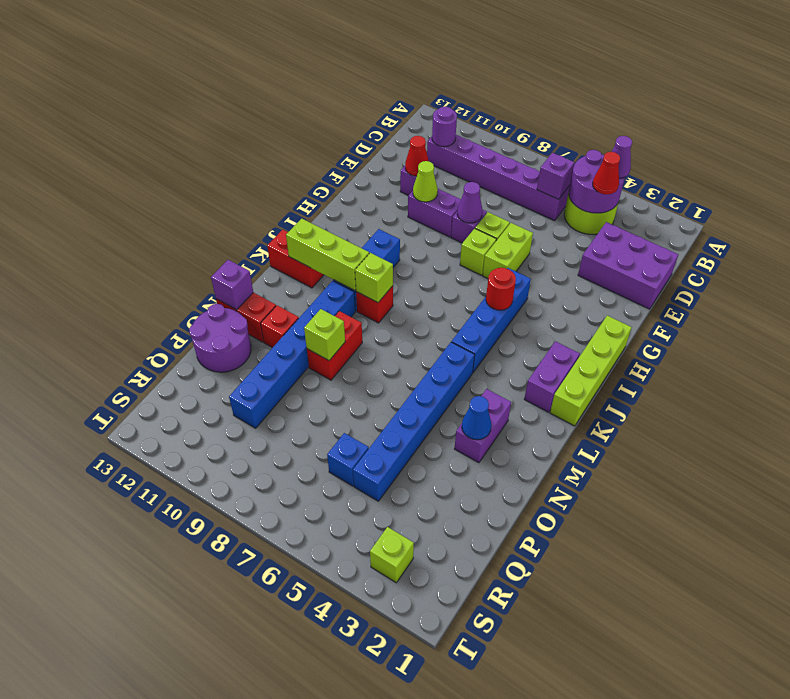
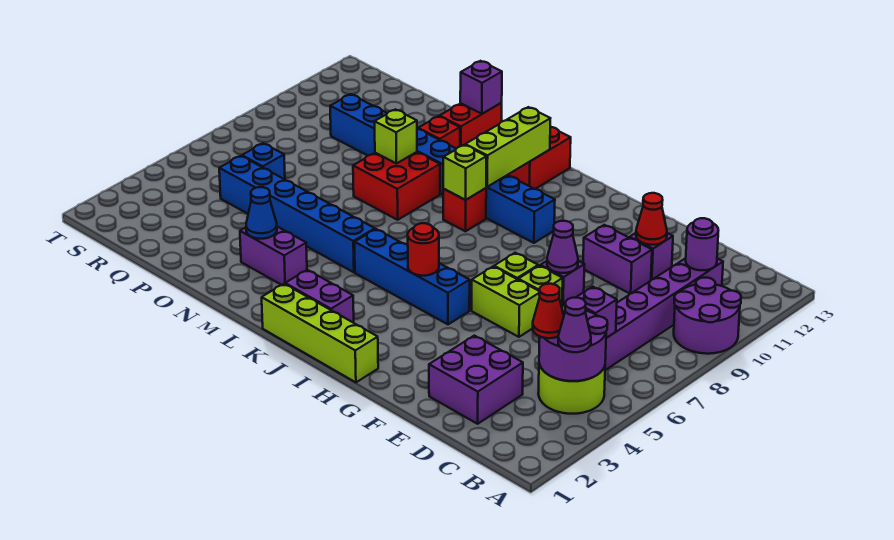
purple brick D1:E3 level 1 -> purple brick D2:E3 level 1
purple brick F9:F10 level 1 -> purple brick E10:F10 level 1
lime cone F10 level 2 -> none
red brick M9:N9 level 1 -> red brick M8:N9 level 1
purple round brick O12:P13 level 1 -> purple round brick A9:B10 level 1
lime brick S3 level 1 -> none

